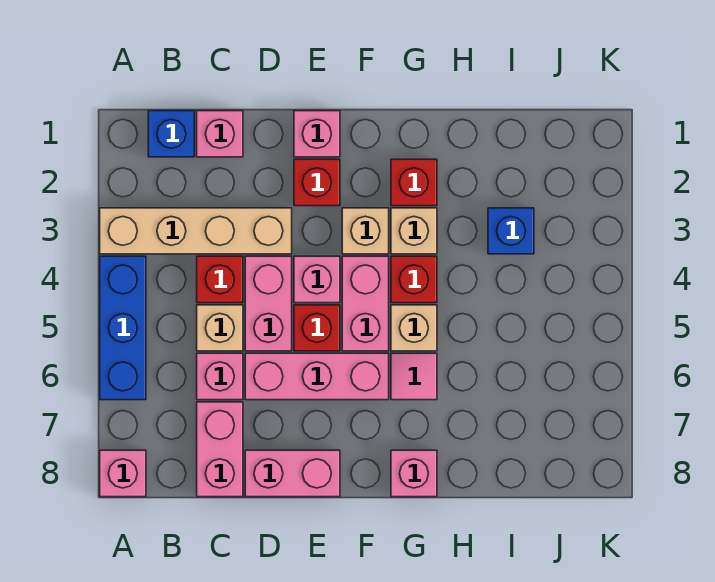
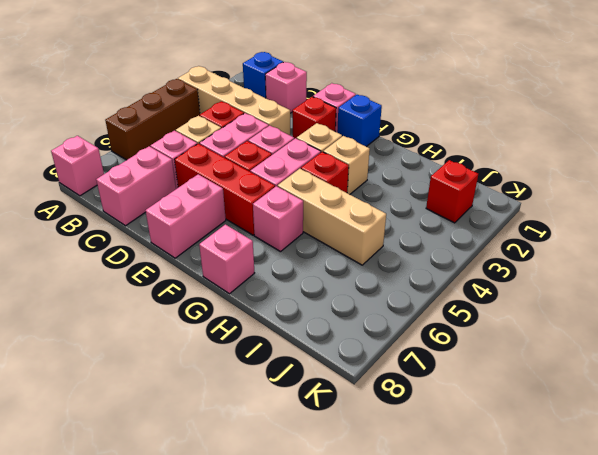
blue brick A4:A6 level 1 -> brown brick A4:A6 level 1
pink brick D6:F6 level 1 -> red brick D6:F6 level 1
pink brick D8:E8 level 1 -> pink brick E7:E8 level 1
red brick G2 level 1 -> red brick J2 level 1
tan brick G5 level 1 -> tan brick G5:I5 level 1
pink tile G6 level 1 -> pink brick G6 level 1
blue brick I3 level 1 -> blue brick F1 level 1

